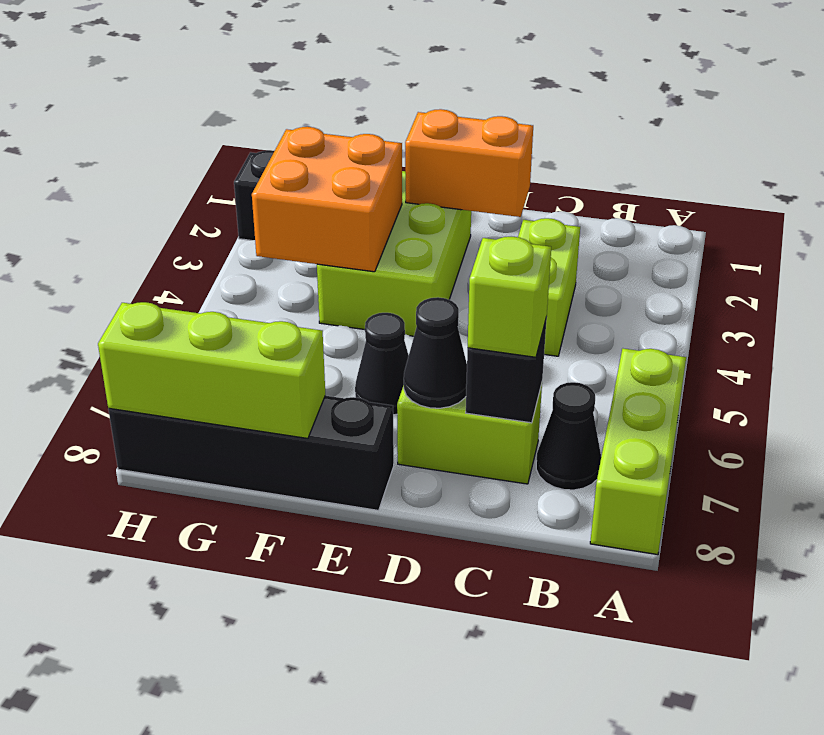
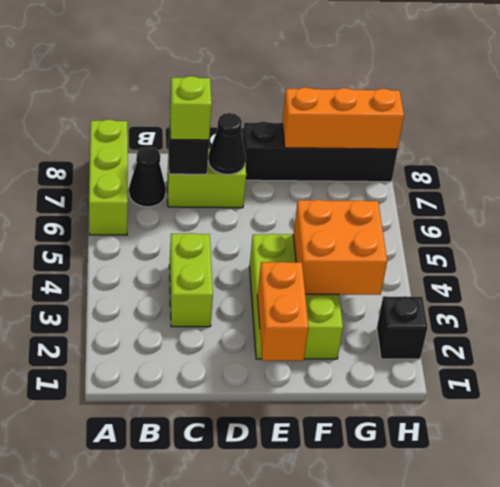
orange brick D2:E2 level 2 -> orange brick E1:E2 level 2
black cone E6 level 1 -> none
lime brick F8:H8 level 2 -> orange brick F8:H8 level 2

